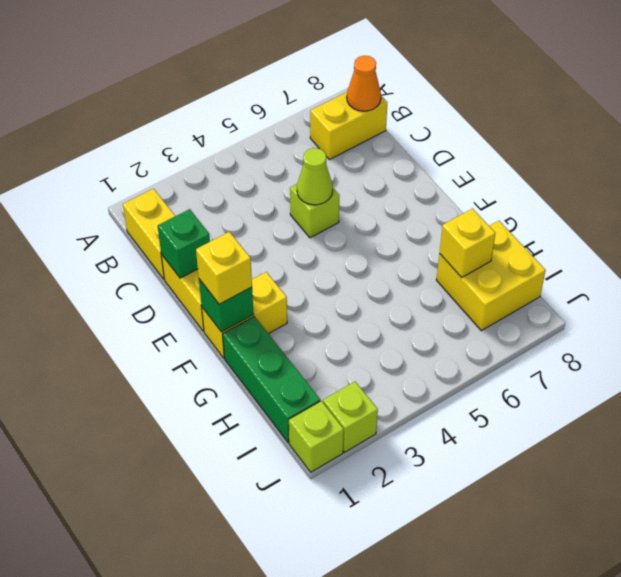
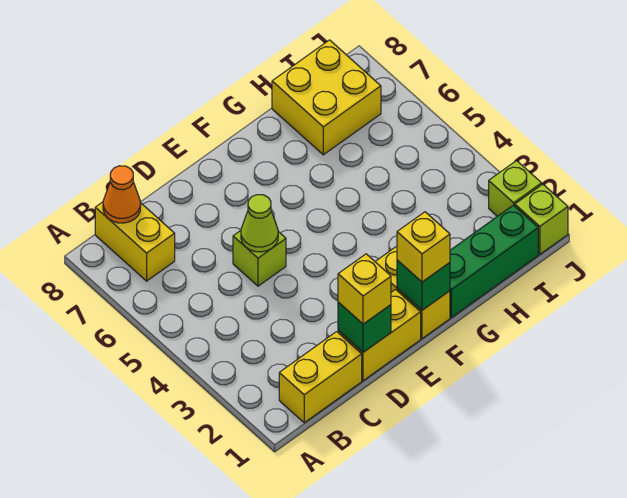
yellow brick H7 level 2 -> yellow brick D1 level 3

